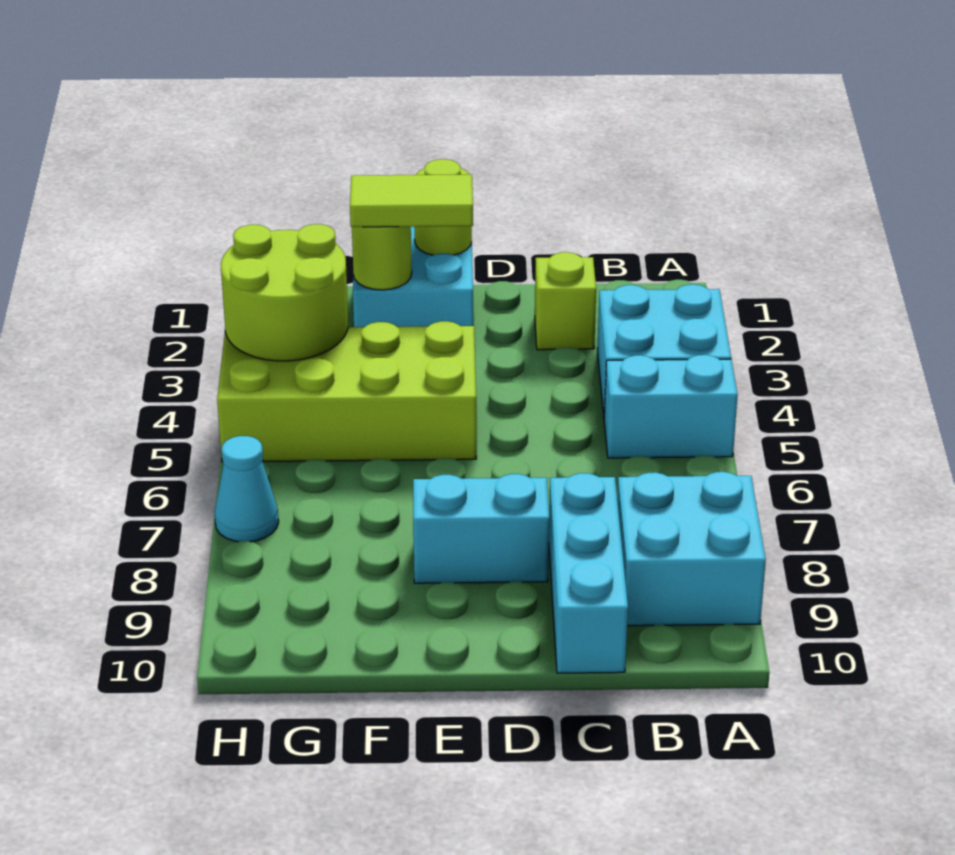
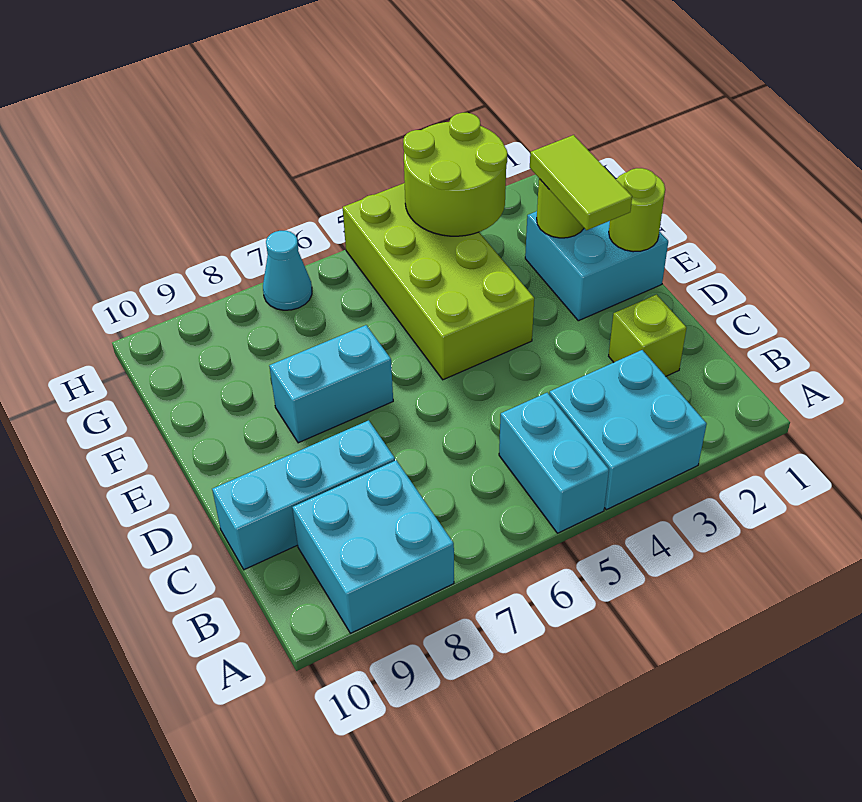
cyan brick D8:E8 level 1 -> cyan brick E7:E8 level 1

